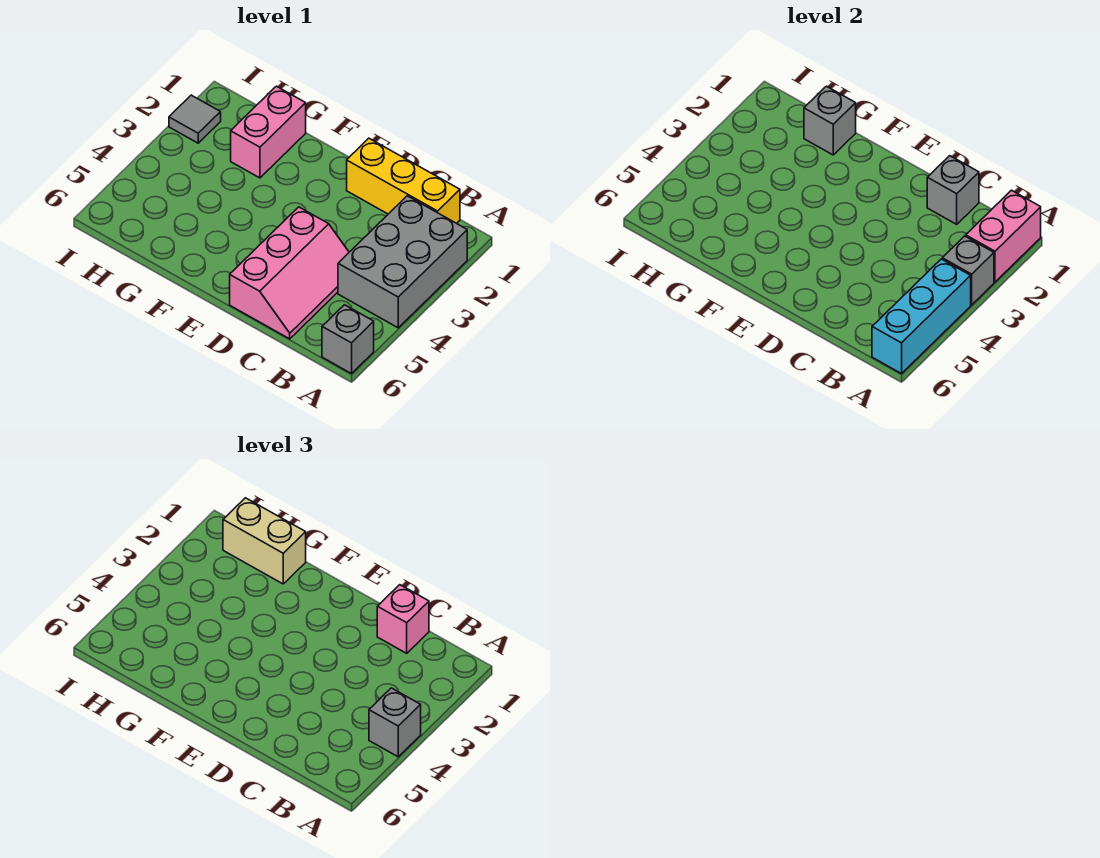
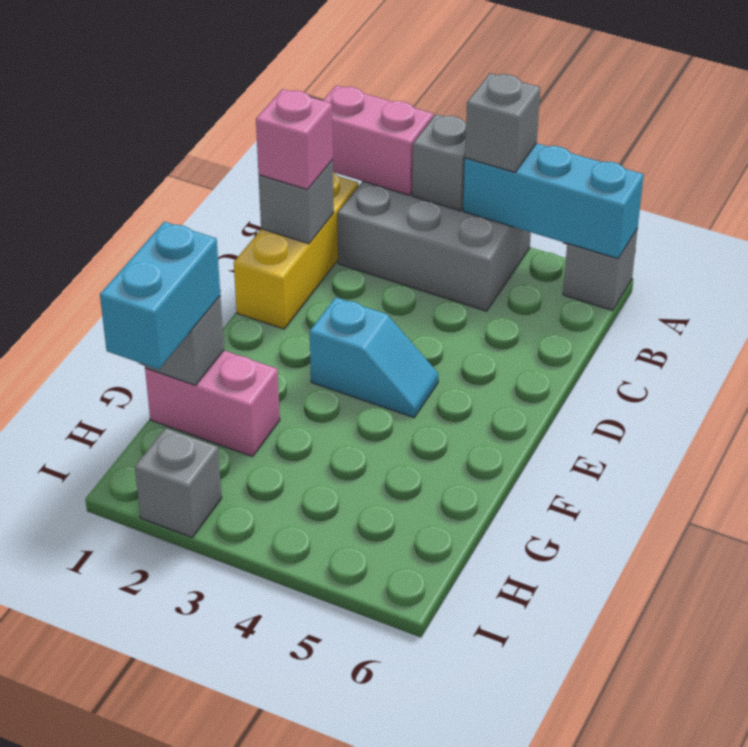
pink slope C4:D6 level 1 top D -> none
none -> cyan slope E3:E4 level 1 top 3
tan brick G1:H1 level 3 -> cyan brick G1:H1 level 3
grey tile I2 level 1 -> grey brick I2 level 1

